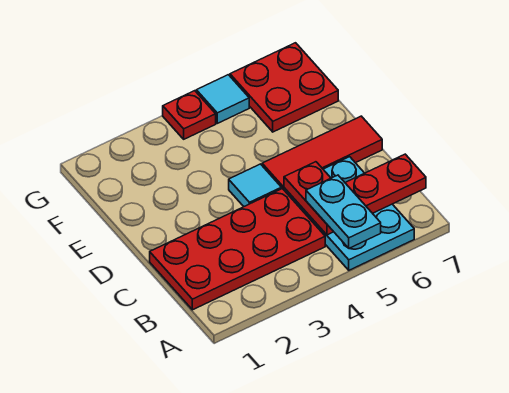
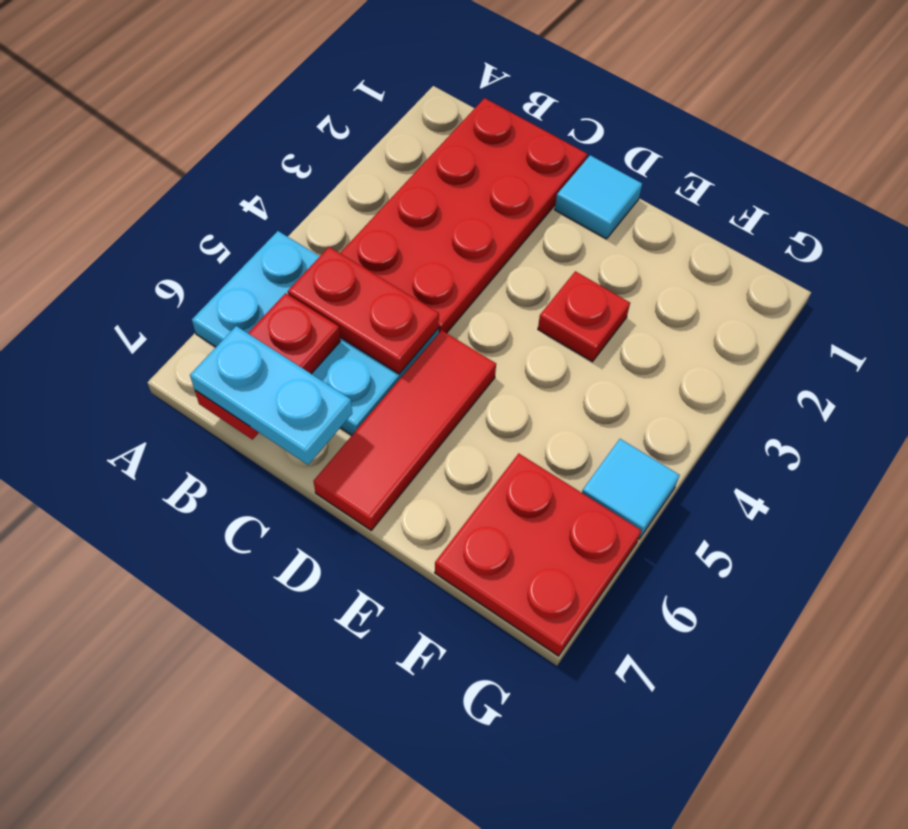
cyan plate A5:B5 level 3 -> cyan plate B7:C7 level 3
cyan tile D4 level 1 -> cyan tile D1 level 1
red plate G4 level 1 -> red plate E3 level 1

